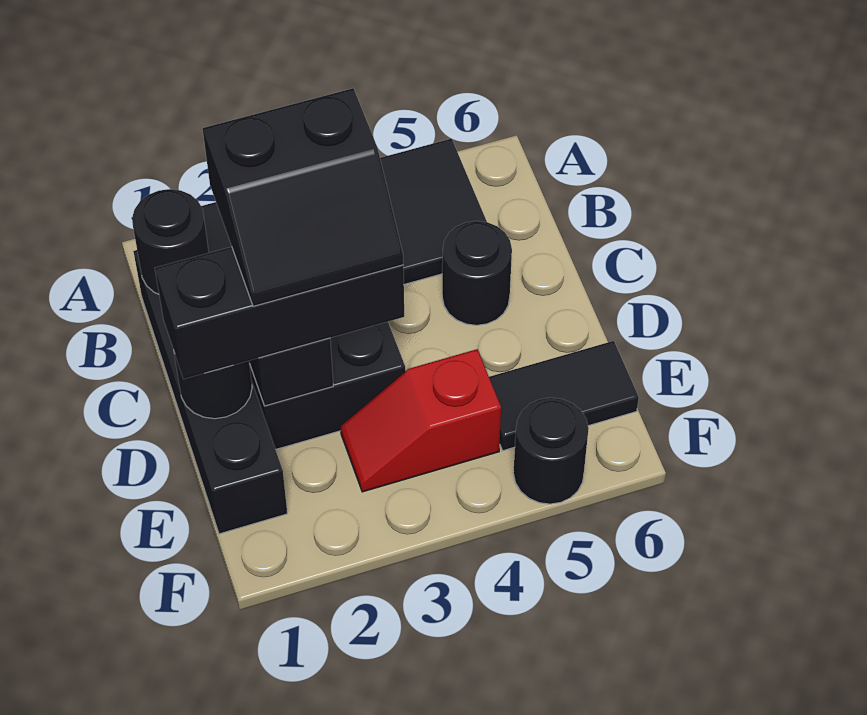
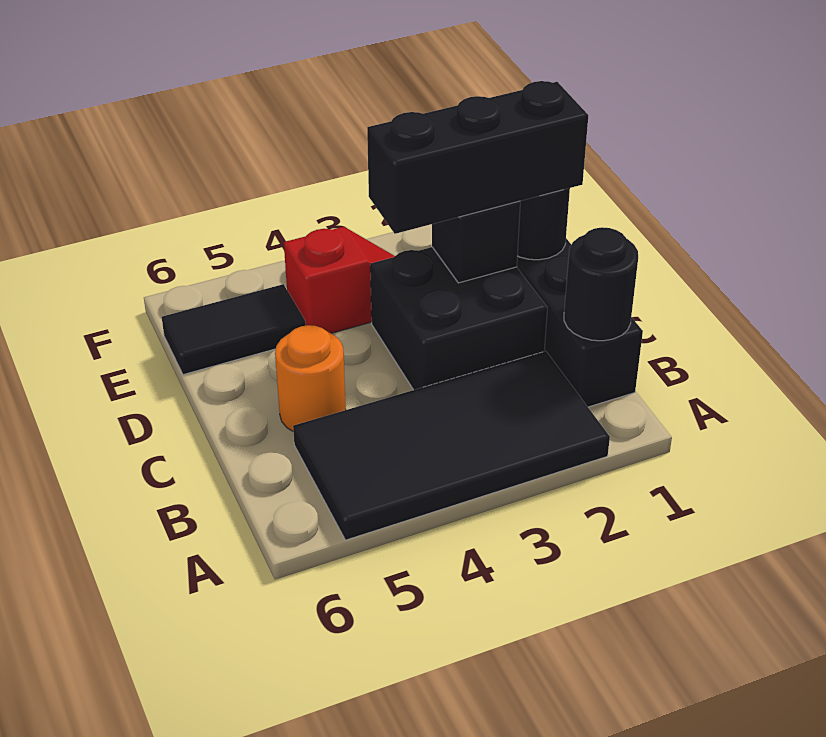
black slope C2:D3 level 4 top C -> none
black round brick C5 level 1 -> orange round brick C5 level 1
black round brick F5 level 1 -> none

